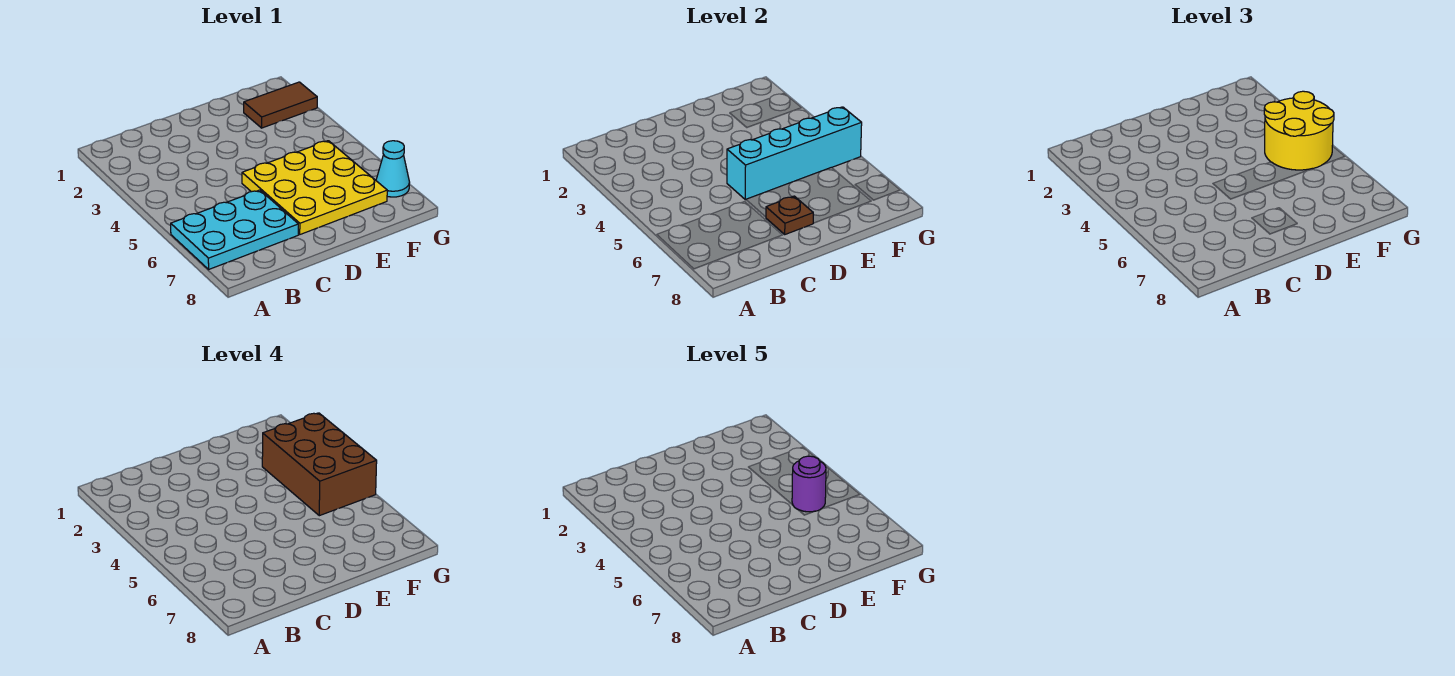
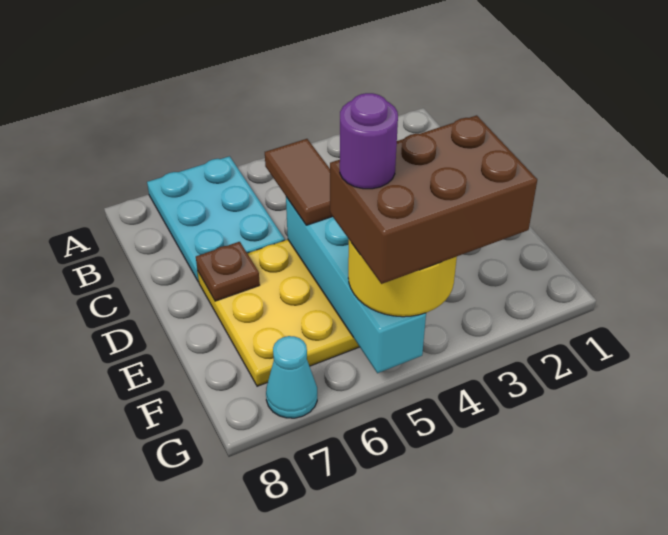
brown tile F2:G2 level 1 -> brown tile C5:D5 level 3

